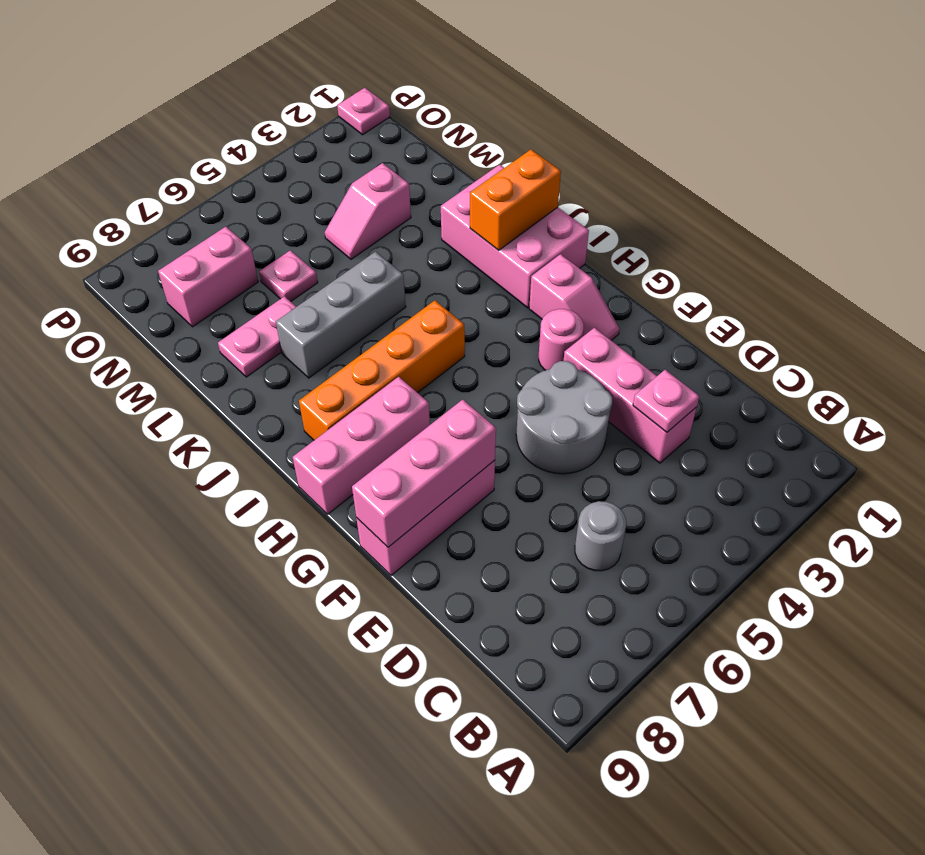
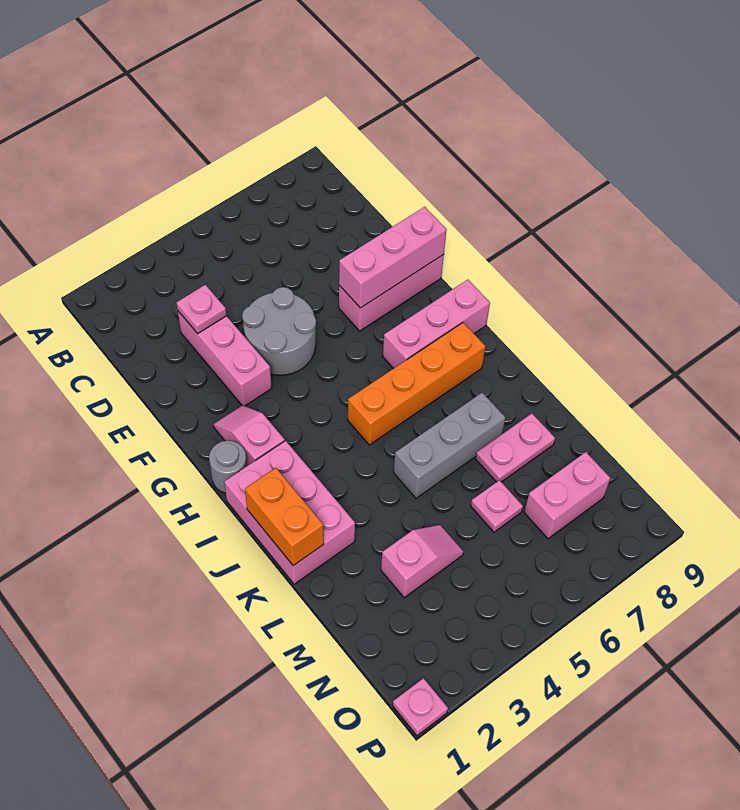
grey round brick C6 level 1 -> grey round brick H1 level 1
pink round brick G3 level 1 -> none
orange brick J1:J2 level 2 -> orange brick J1:K1 level 2

